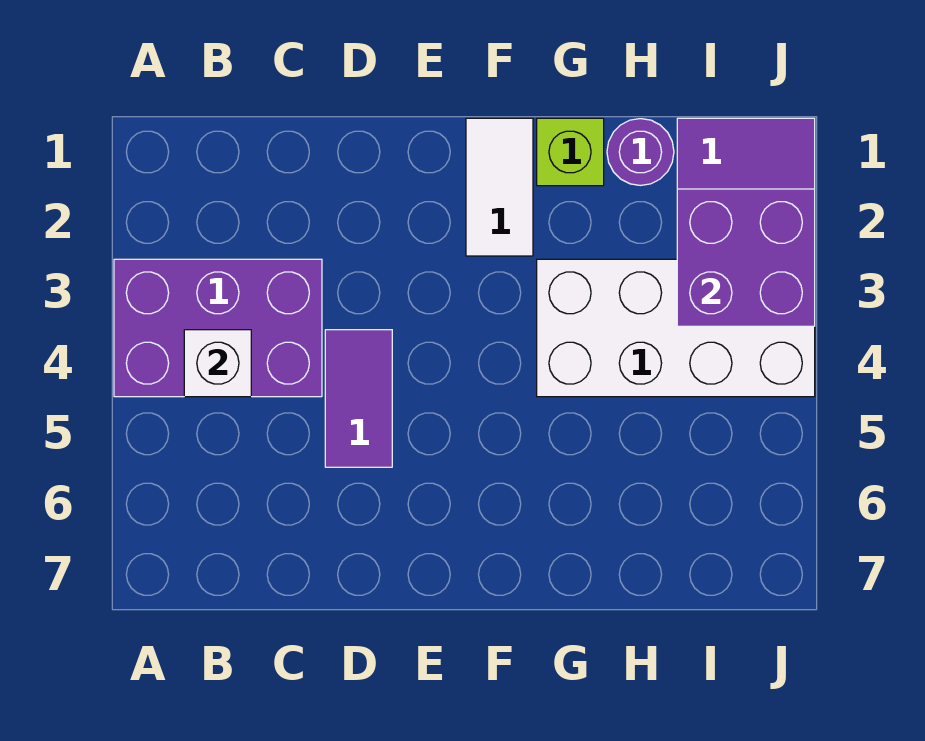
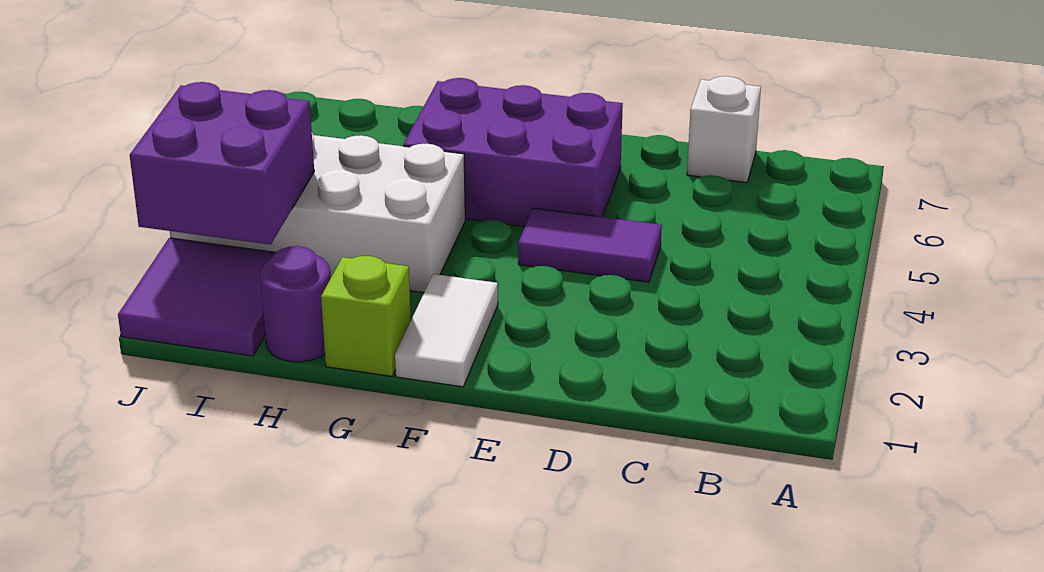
purple brick A3:C4 level 1 -> purple brick E5:G6 level 1
white brick B4 level 2 -> white brick C7 level 1
purple tile D4:D5 level 1 -> purple tile D4:E4 level 1

